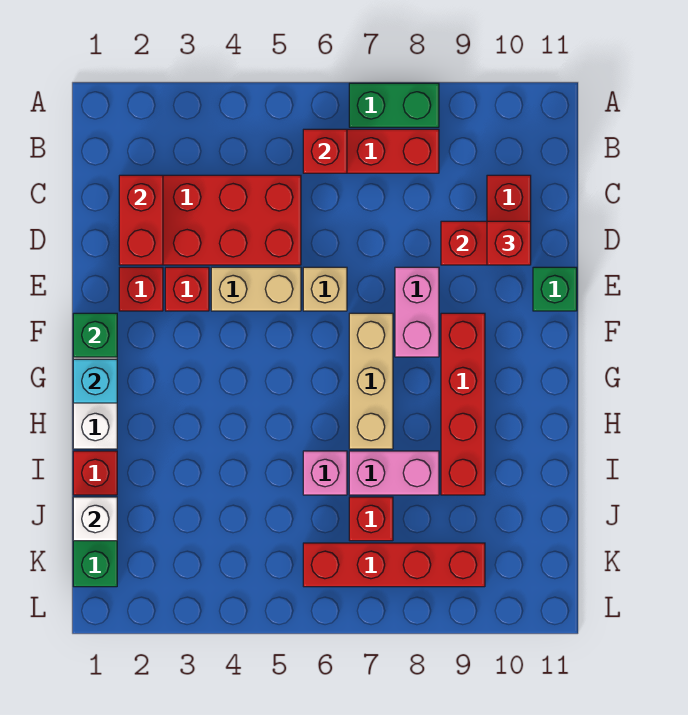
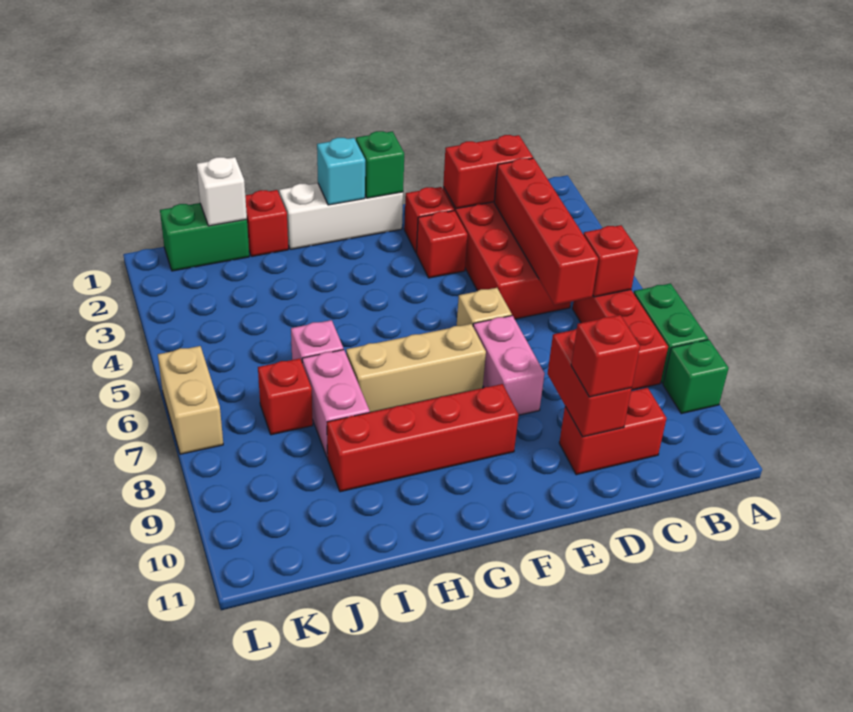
tan brick E4:E5 level 1 -> tan brick L6:L7 level 1
pink brick E8:F8 level 1 -> pink brick E7:E8 level 1
green brick E11 level 1 -> green brick A9 level 1
red brick K6:K9 level 1 -> red brick C3:C6 level 2

